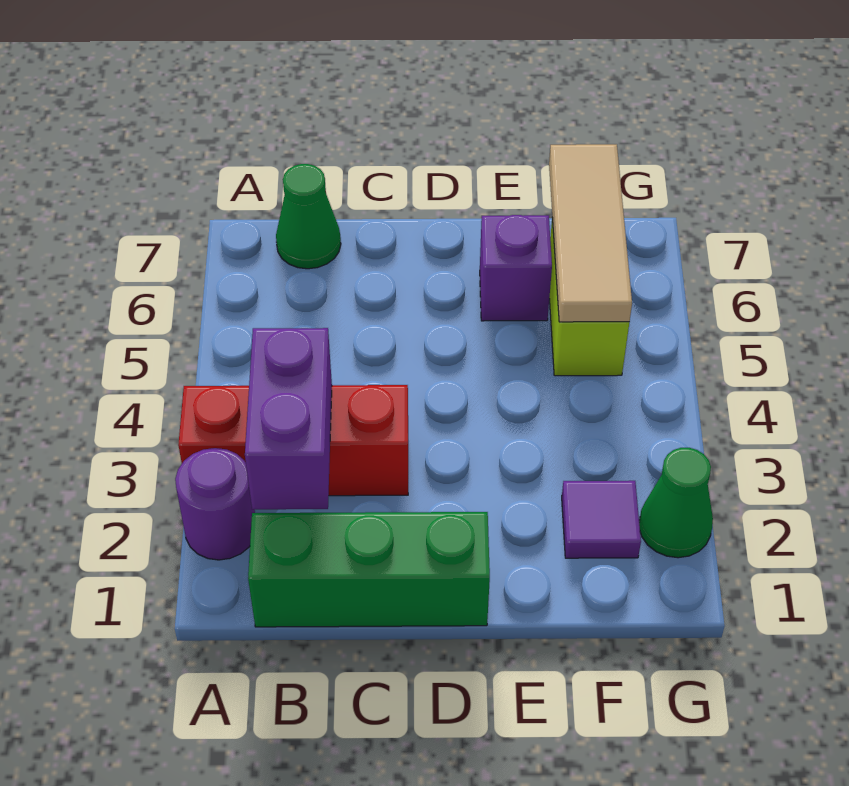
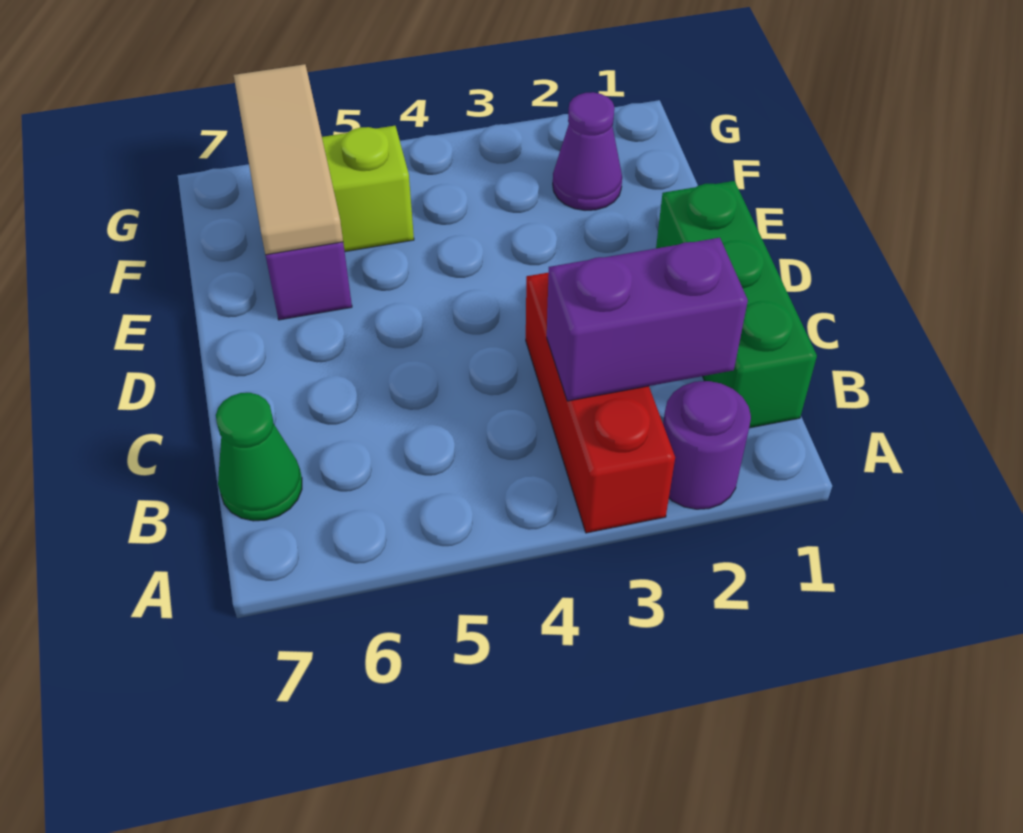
purple tile F2 level 1 -> purple cone F2 level 1
tan tile F5:F7 level 2 -> tan tile E6:G6 level 2
green cone G2 level 1 -> none

